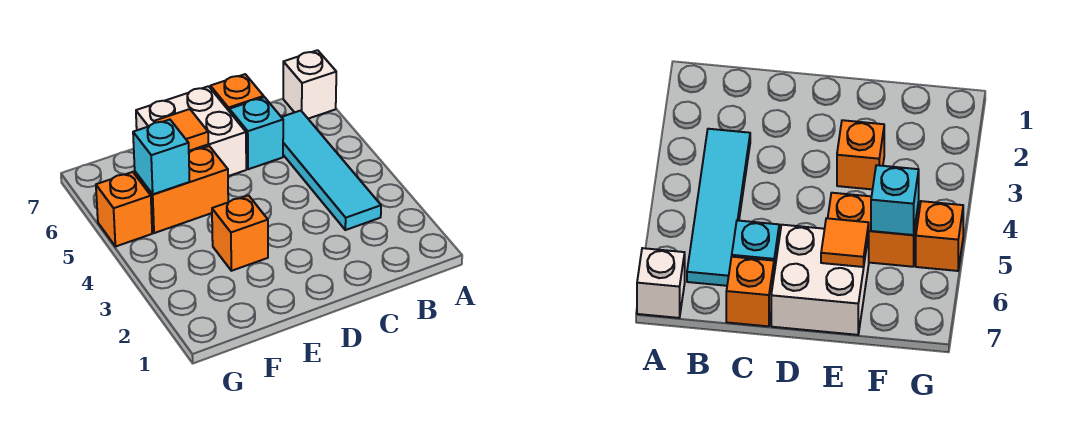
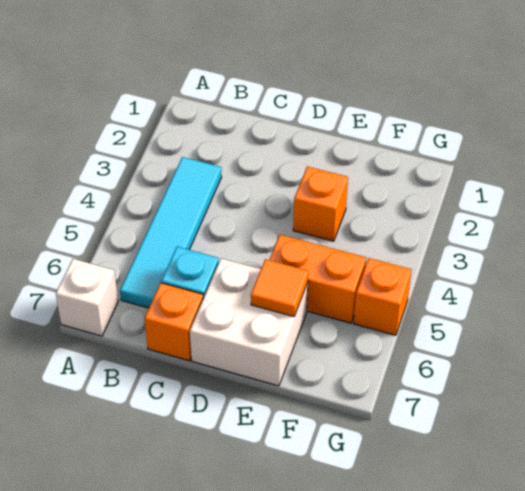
cyan brick F5 level 2 -> none

